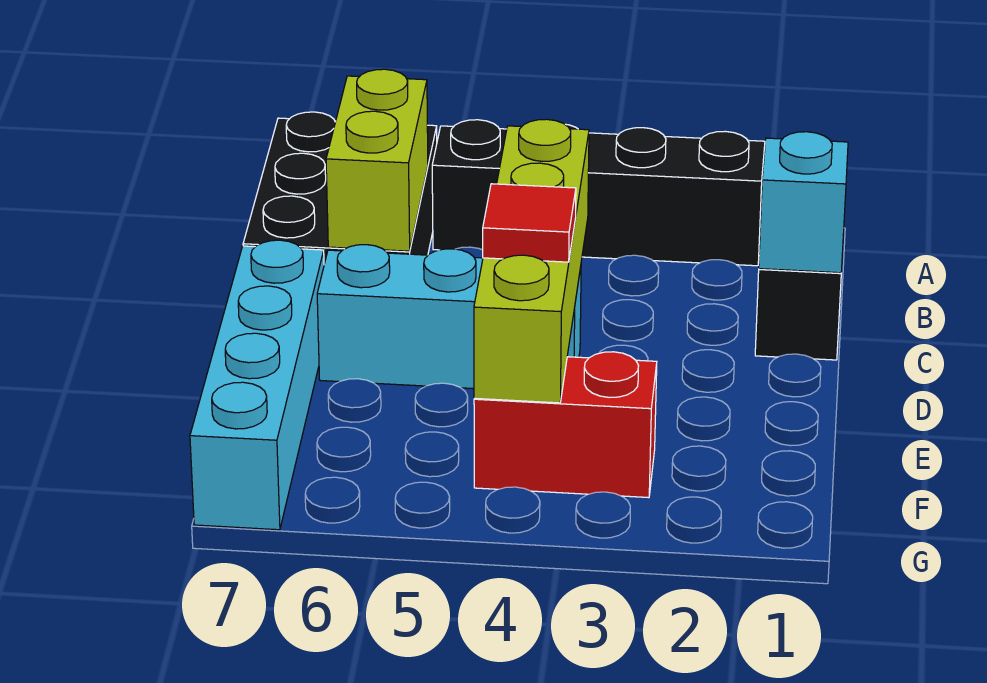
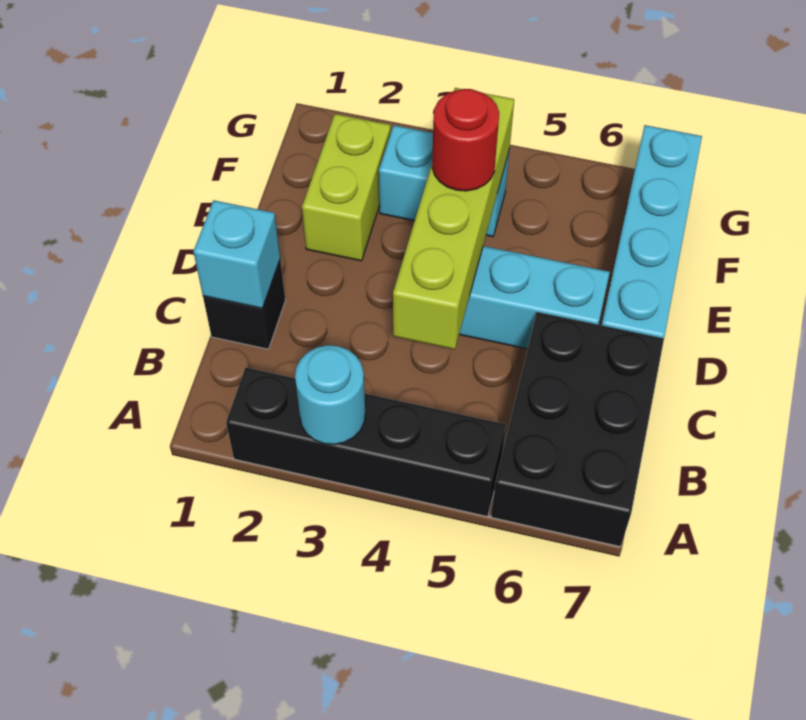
none -> cyan round brick A3 level 2
lime brick B6:C6 level 2 -> lime brick E2:F2 level 1
red tile E4 level 3 -> red round brick E4 level 3
red brick F3:F4 level 1 -> cyan brick F3:F4 level 1

